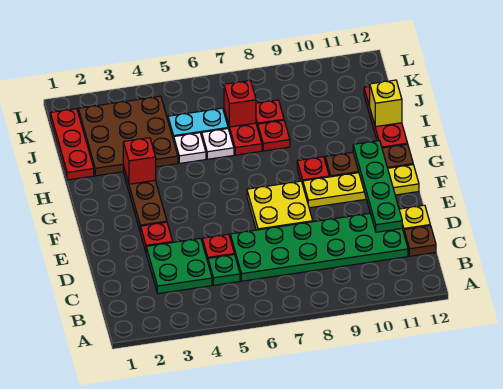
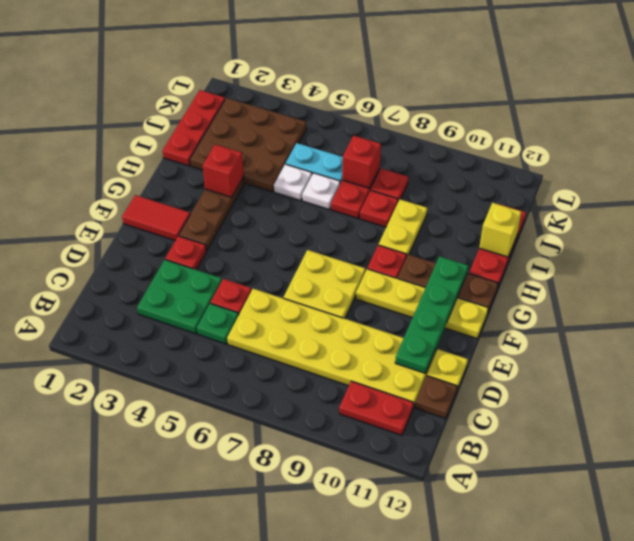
none -> red plate B10:B11 level 1
green plate C6:D11 level 1 -> yellow plate C6:D11 level 1
none -> red tile F1:F2 level 1
none -> yellow plate H9:I9 level 1

